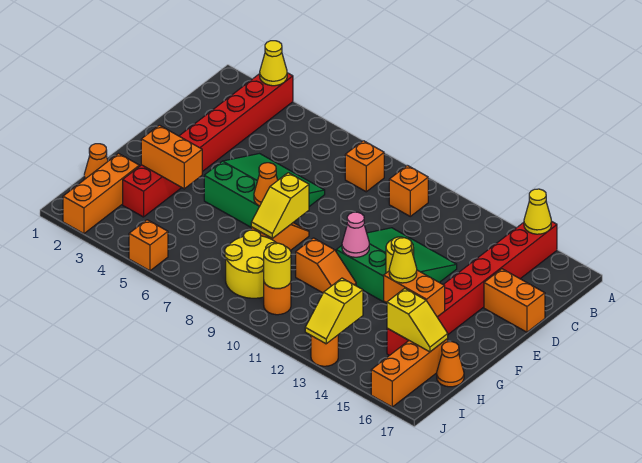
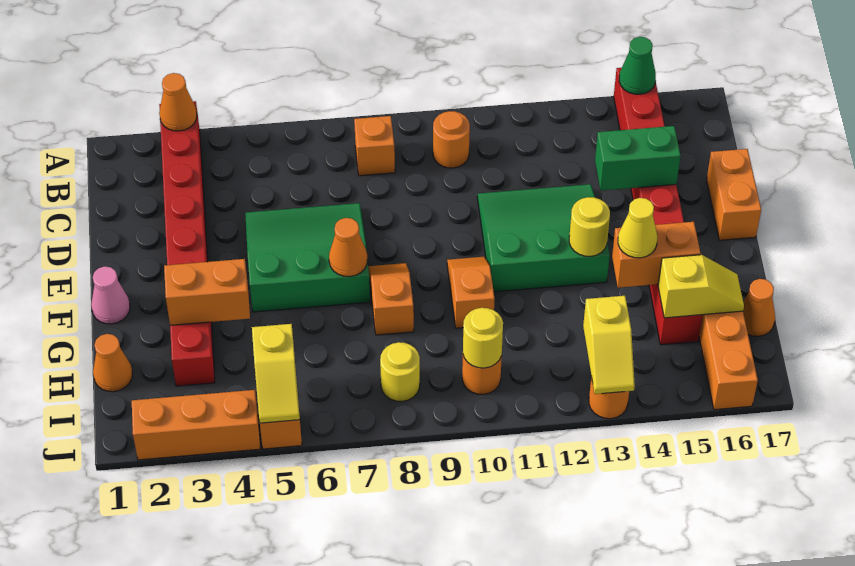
yellow cone A3 level 2 -> orange cone A3 level 2
yellow cone A15 level 2 -> green cone A15 level 2
orange brick B10 level 1 -> orange round brick B10 level 1
none -> green brick D14:D15 level 2
orange brick D16:D17 level 1 -> orange brick D17:E17 level 1
yellow slope F8:G8 level 2 top F -> yellow slope I5:J5 level 2 top I
pink cone F11 level 2 -> pink cone F1 level 1
orange slope G10:G11 level 1 top 10 -> orange slope F10:G10 level 1 top G
orange brick H2:J2 level 1 -> orange brick J2:J4 level 1
yellow round brick H8:I9 level 1 -> yellow round brick I8 level 1

